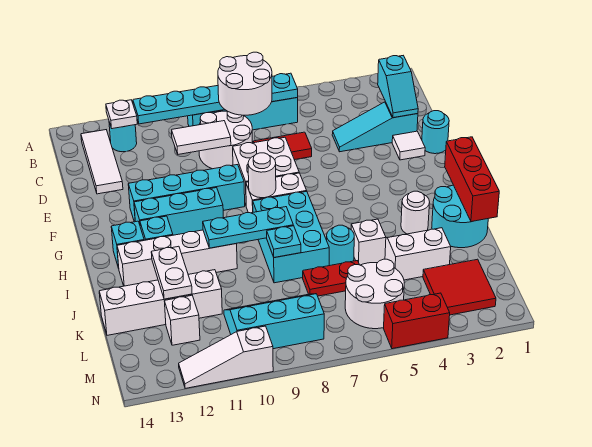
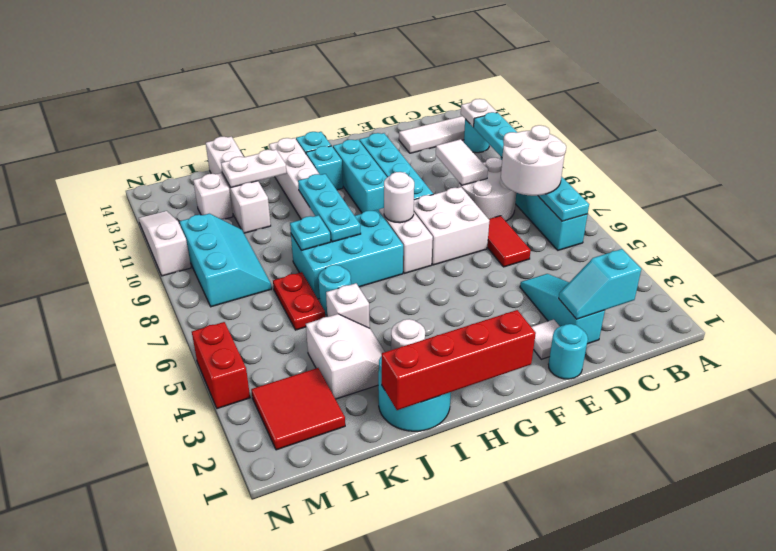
red brick H1:J1 level 2 -> red brick G1:J1 level 2
white round brick L5:M6 level 1 -> none

